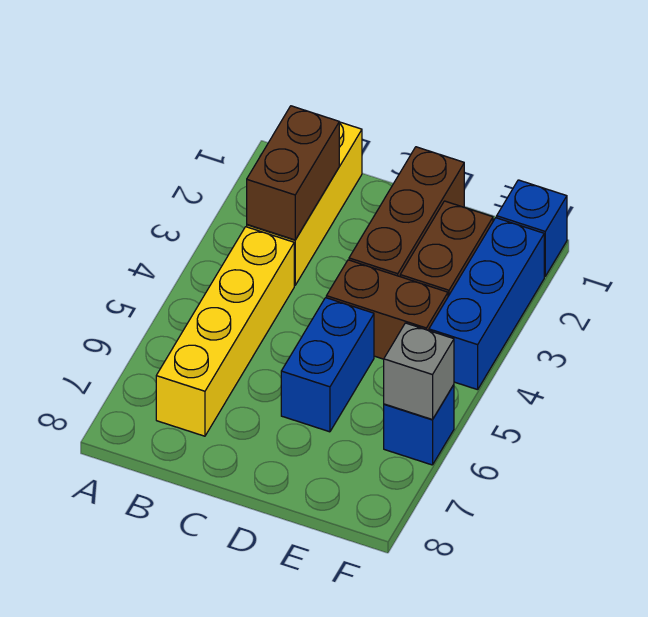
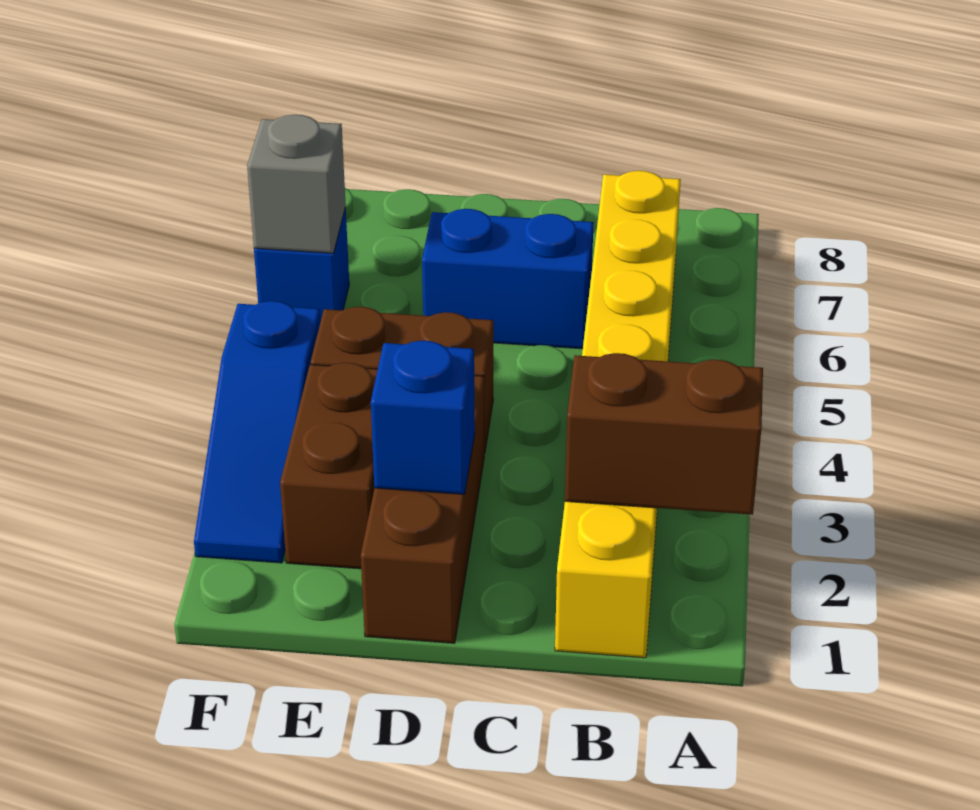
brown brick B2:B3 level 2 -> brown brick A2:B2 level 2
blue brick D5:D6 level 1 -> blue brick C6:D6 level 1
blue brick F1 level 1 -> blue brick D2 level 2
blue brick F2:F4 level 1 -> blue slope F2:F4 level 1 top 4

